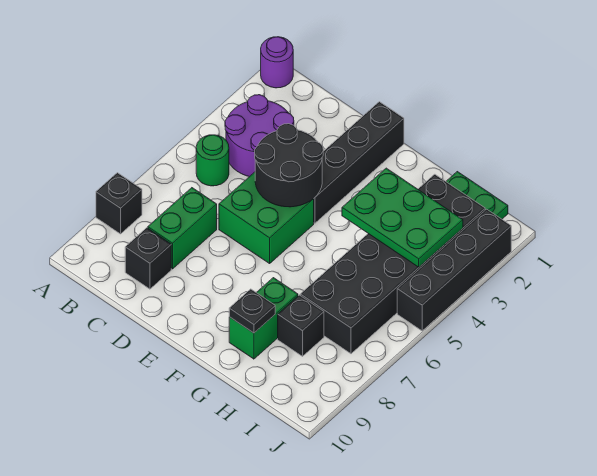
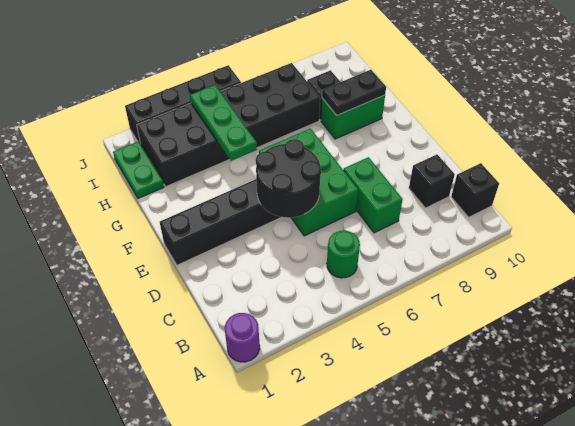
black brick A8 level 1 -> black brick B10 level 1
purple round brick B3:C4 level 1 -> none
green brick C7:C8 level 1 -> green brick C7:D7 level 1
green brick D5:E6 level 1 -> green brick D5:F6 level 1
green plate G3:I4 level 2 -> green plate G4:I4 level 2
black plate G9 level 2 -> black plate G8:G9 level 2

